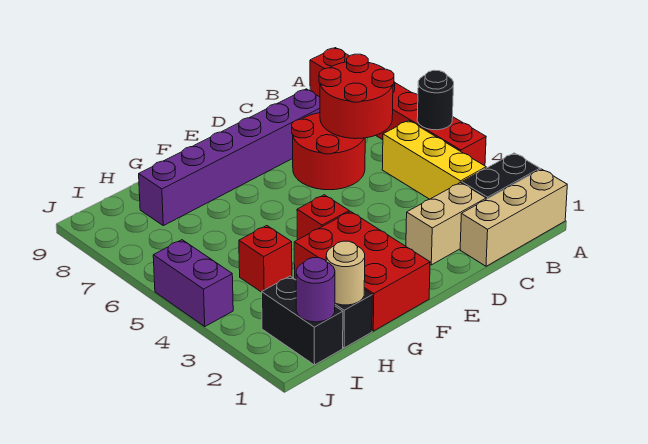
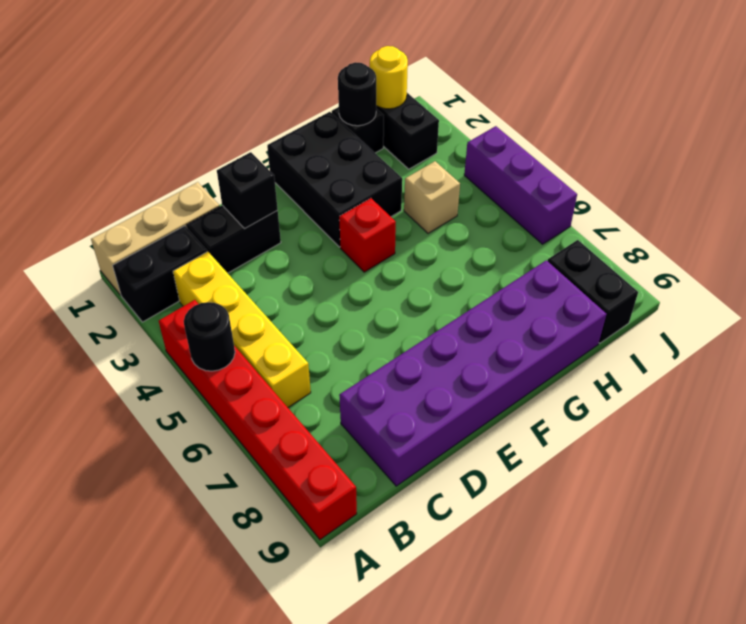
yellow brick B3:B5 level 1 -> yellow brick B3:B6 level 1
red round brick B6:C7 level 2 -> none
tan brick C2:D2 level 1 -> black brick C2:D2 level 1
red round brick C6:D7 level 1 -> none
purple brick C8:H8 level 1 -> purple brick C8:H9 level 1
none -> black brick D2 level 2
red brick F1:G3 level 1 -> black brick F1:G3 level 1
tan round brick H1 level 2 -> black round brick H1 level 2
red brick H4 level 1 -> tan brick H4 level 1
purple round brick I1 level 2 -> yellow round brick I1 level 2
none -> black brick I8:I9 level 1
purple brick J4:J5 level 1 -> purple brick J4:J6 level 1

